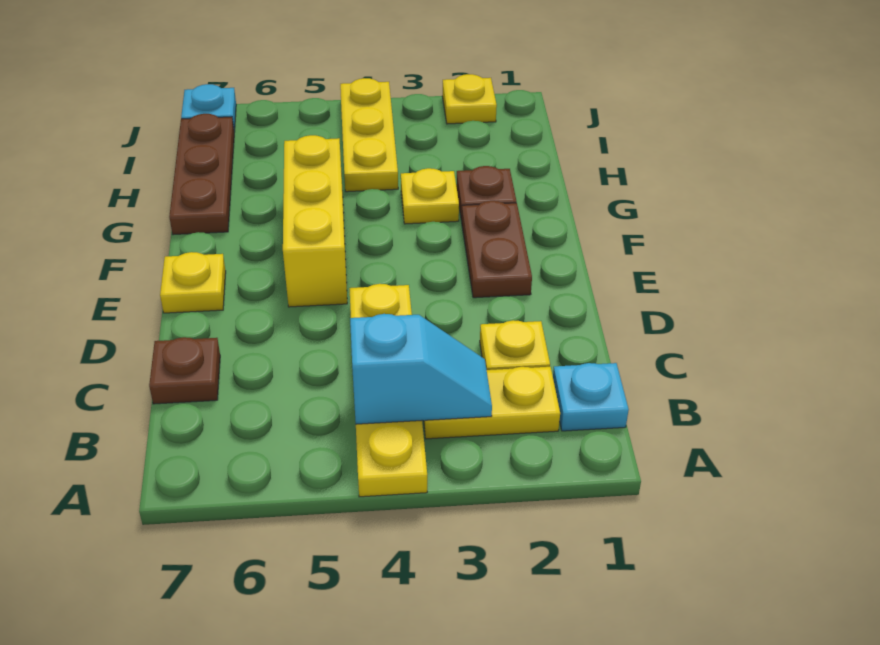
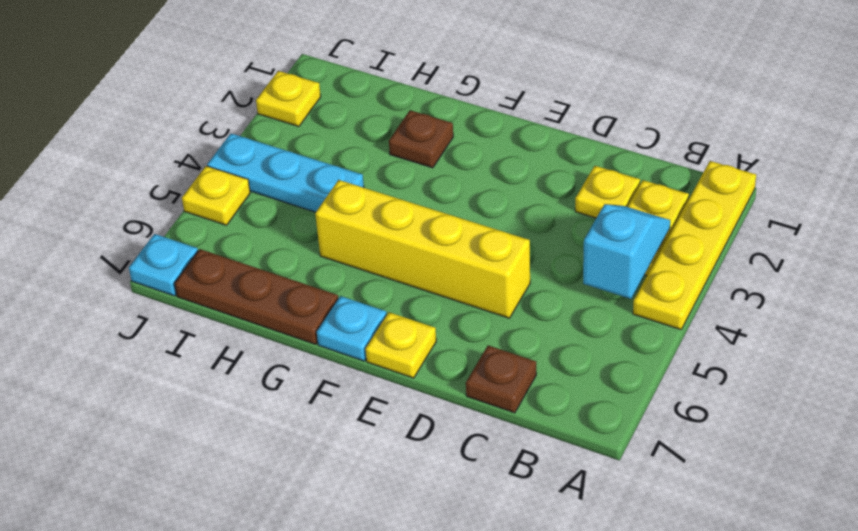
yellow plate A4:D4 level 1 -> yellow plate A1:A4 level 1
cyan plate B1 level 1 -> cyan plate F7 level 1
brown plate E2:F2 level 1 -> none
yellow brick E5:G5 level 1 -> yellow brick D5:G5 level 1
yellow plate G3 level 1 -> yellow plate J5 level 1
yellow plate H4:J4 level 1 -> cyan plate H4:J4 level 1

